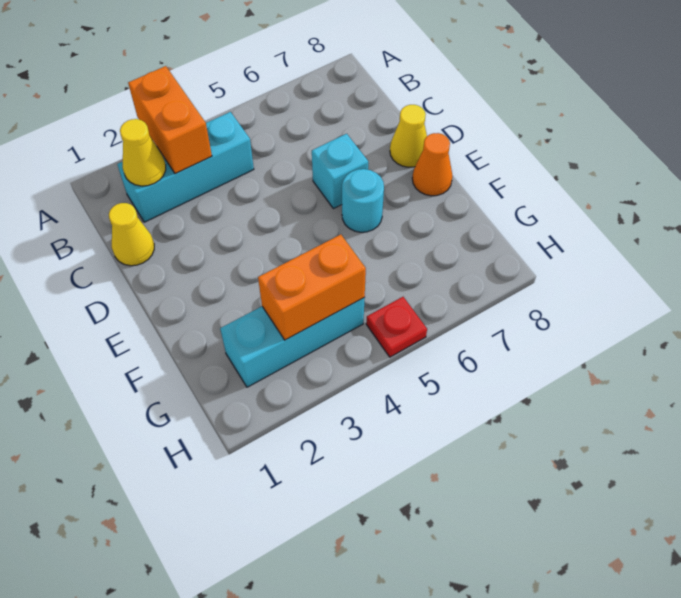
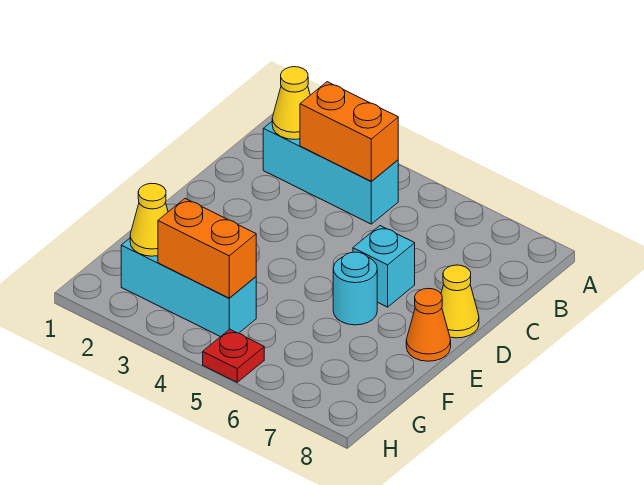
orange brick A3:B3 level 2 -> orange brick B3:B4 level 2
yellow cone C1 level 1 -> yellow cone G2 level 2

